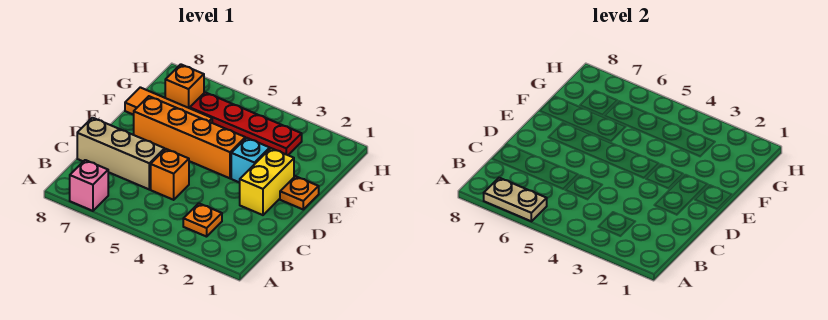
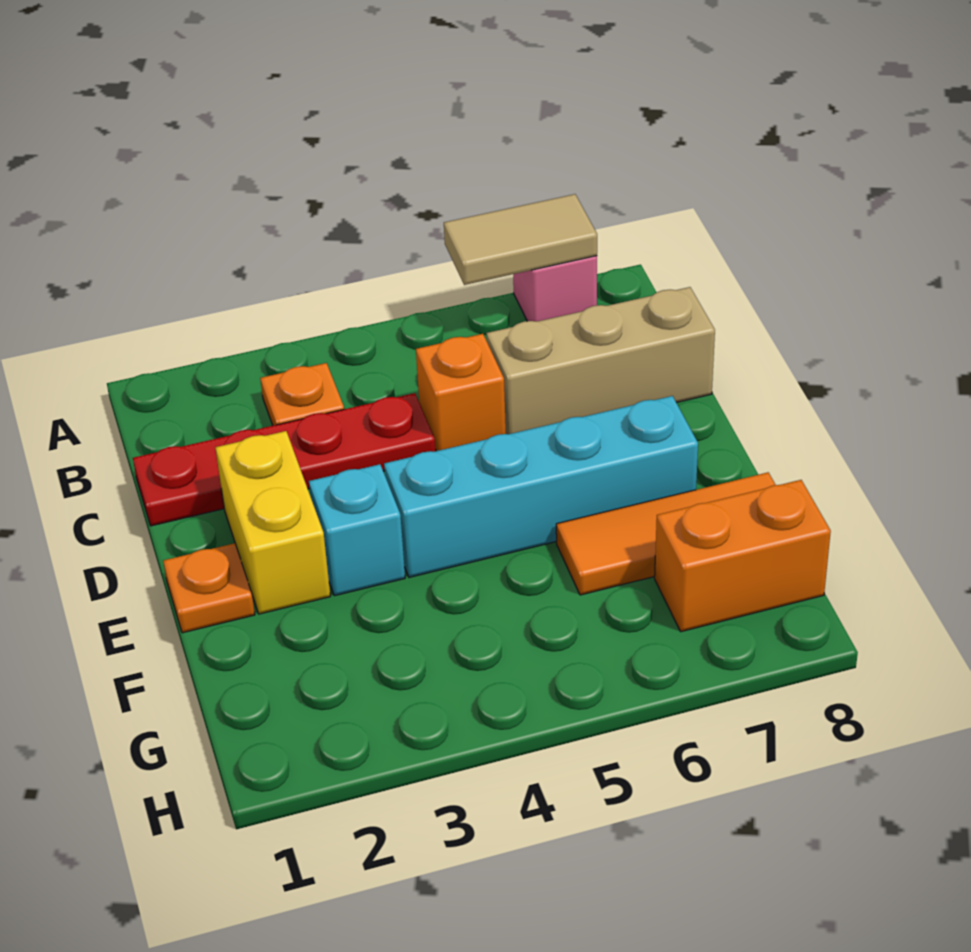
tan plate A6:A7 level 2 -> tan tile A6:A7 level 2
orange brick E4:E7 level 1 -> cyan brick E4:E7 level 1
red plate G3:G6 level 1 -> red plate C1:C4 level 1
orange brick G7 level 1 -> orange brick G7:G8 level 1

